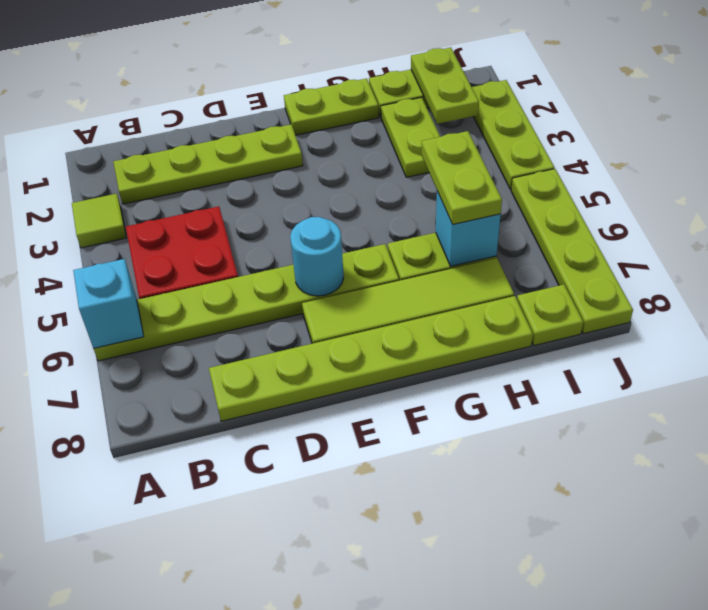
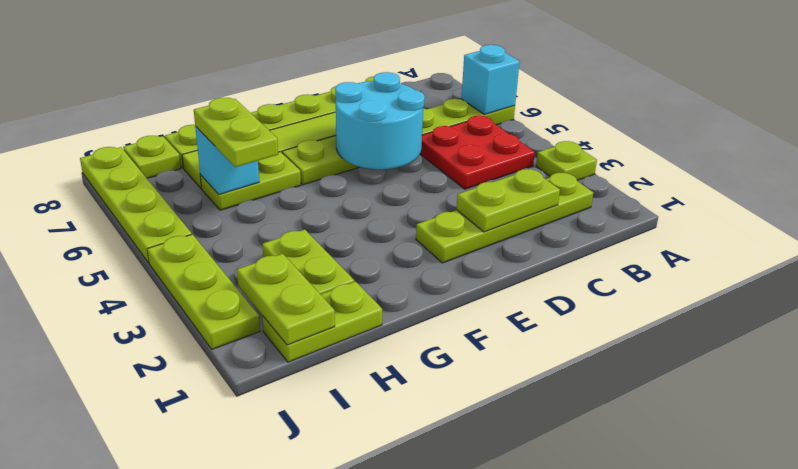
lime tile A3 level 1 -> lime plate A3 level 1
cyan round brick E6 level 2 -> cyan round brick D5:E6 level 2
lime plate F1:G1 level 1 -> lime plate C2:D2 level 2

